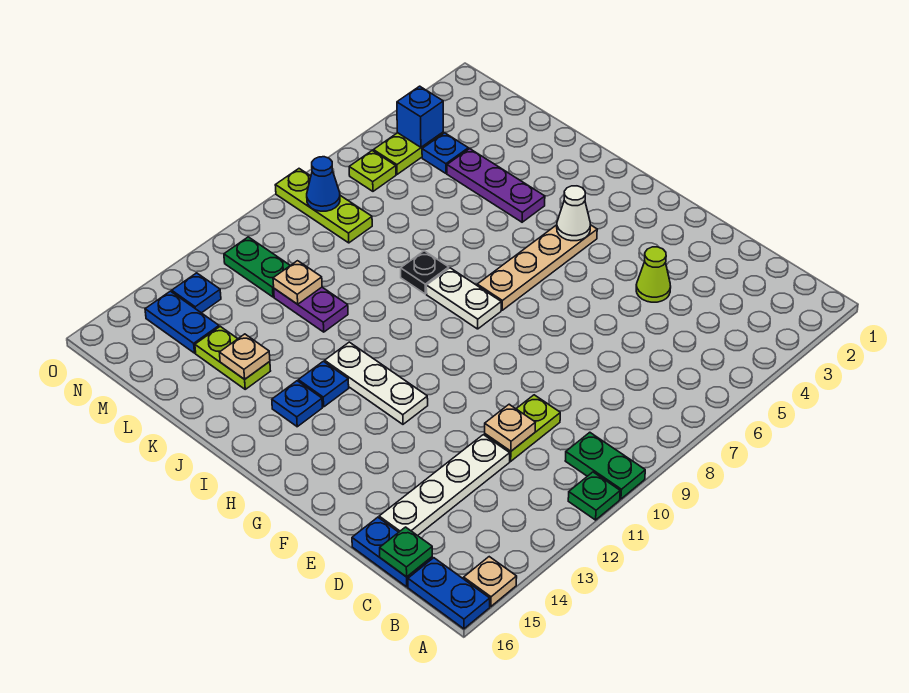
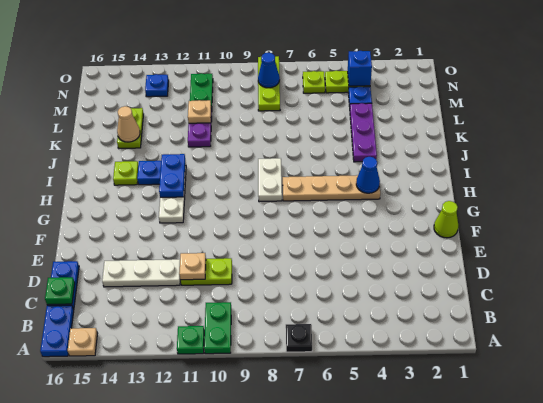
white plate D12:D15 level 1 -> white plate D12:D14 level 1
lime cone E4 level 1 -> lime cone F1 level 1
white cone H4 level 2 -> blue cone H4 level 2
blue plate I14 level 1 -> lime plate I14 level 1
black plate J8 level 1 -> black plate A7 level 1
tan plate K14 level 2 -> tan cone K14 level 2
blue plate M14:N14 level 1 -> blue plate H12:I12 level 2

